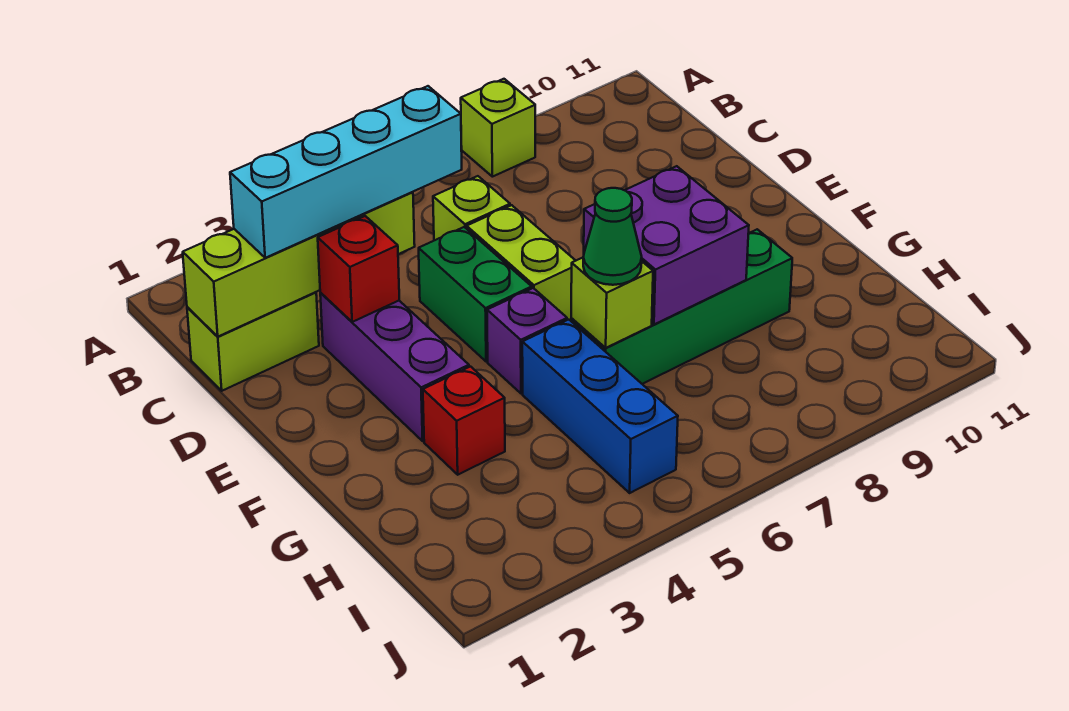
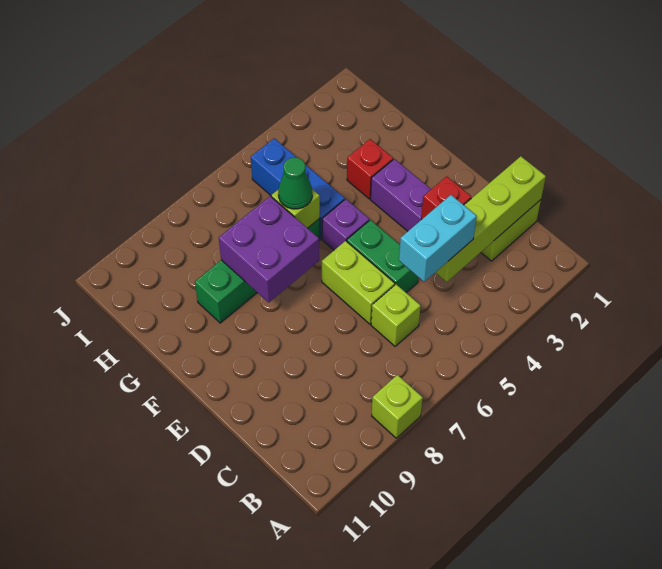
cyan brick C2:C5 level 3 -> cyan brick C4:C5 level 3

